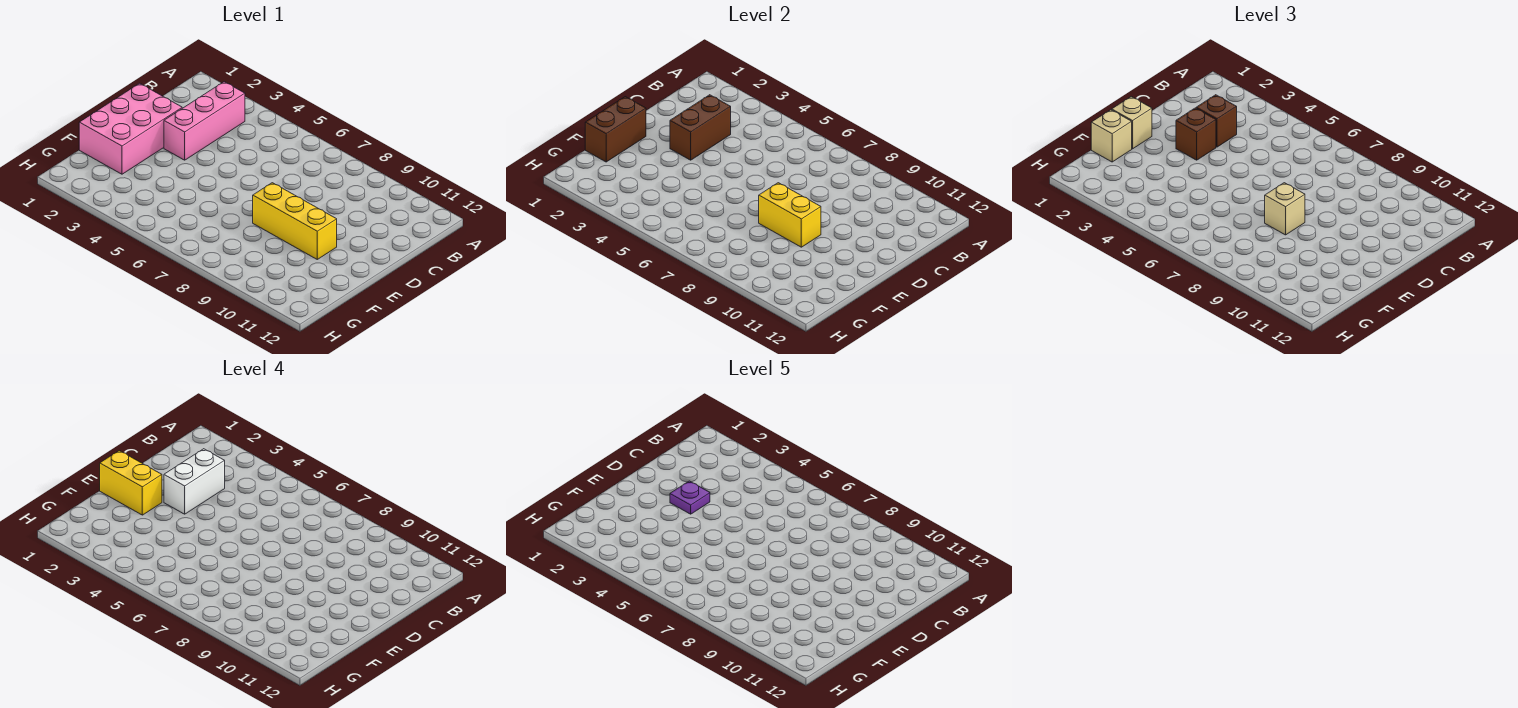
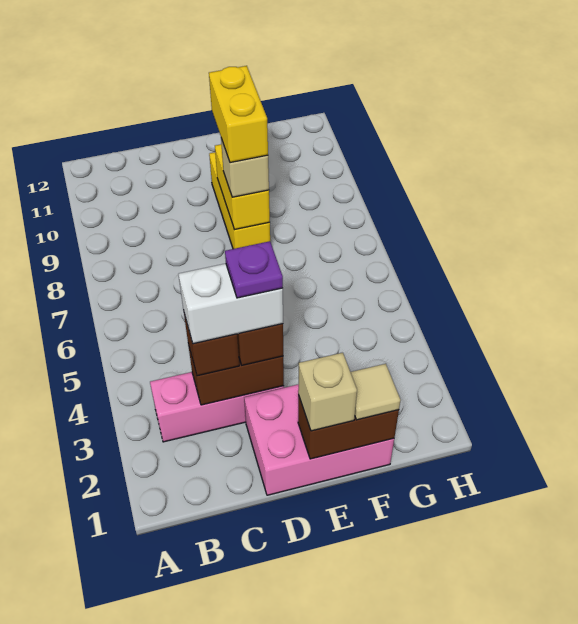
yellow brick E1:E2 level 4 -> yellow brick E8:E9 level 4
tan brick F1 level 3 -> tan tile F1 level 3

